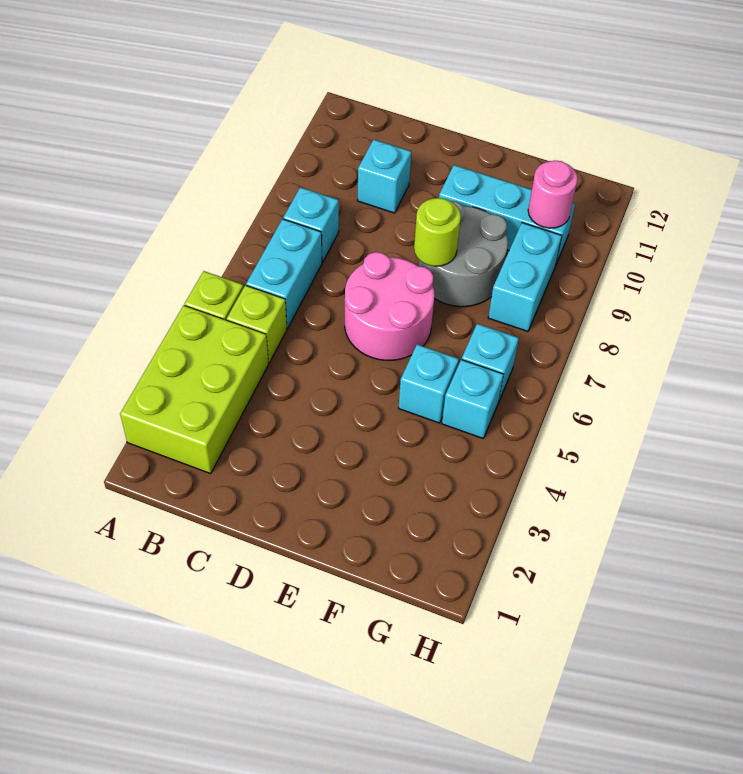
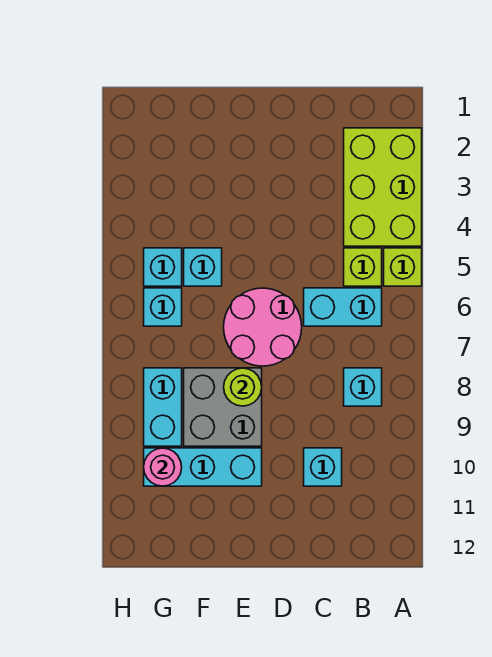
cyan brick B6:B7 level 1 -> cyan brick B6:C6 level 1
grey round brick E8:F9 level 1 -> grey brick E8:F9 level 1

